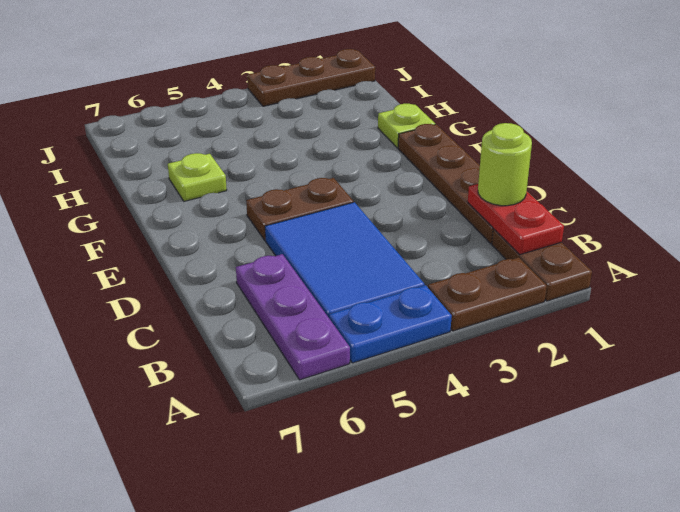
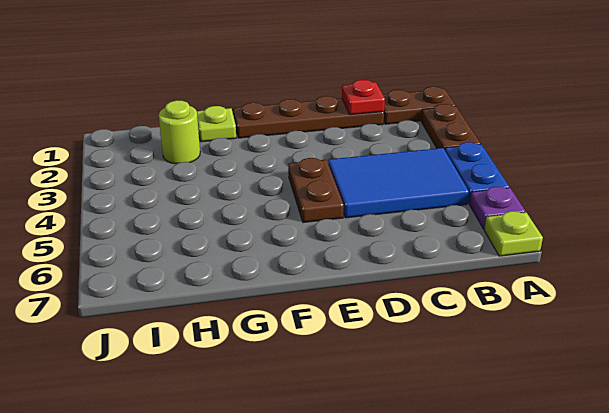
purple plate A6:C6 level 1 -> purple plate A6 level 1
red plate B1:C1 level 2 -> red plate C1 level 2
lime round brick C1 level 3 -> lime round brick H2 level 1
lime plate G6 level 1 -> lime plate A7 level 1
brown plate J1:J3 level 1 -> none

